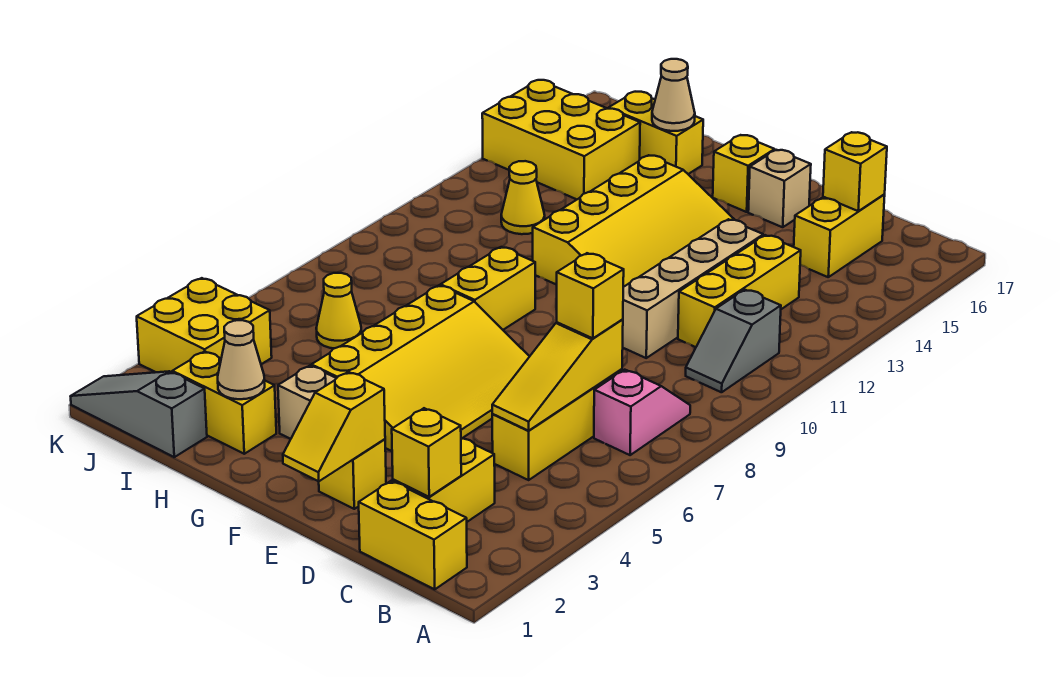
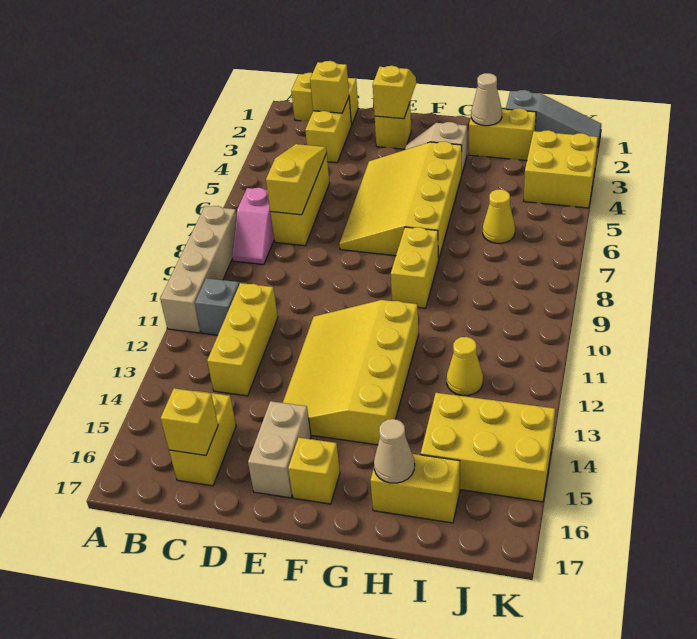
yellow brick C7 level 3 -> none
tan brick D10:D13 level 1 -> tan brick A8:A11 level 1
tan brick E16 level 1 -> tan brick E15:E16 level 1

